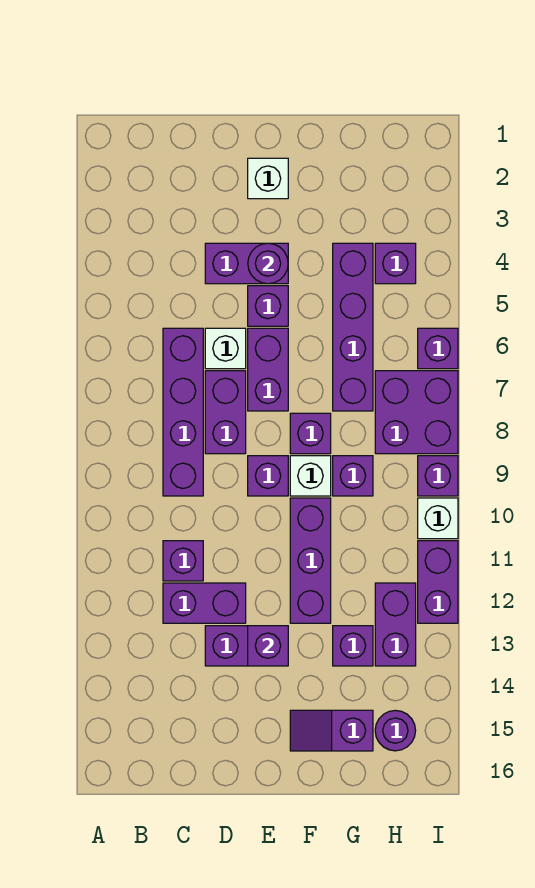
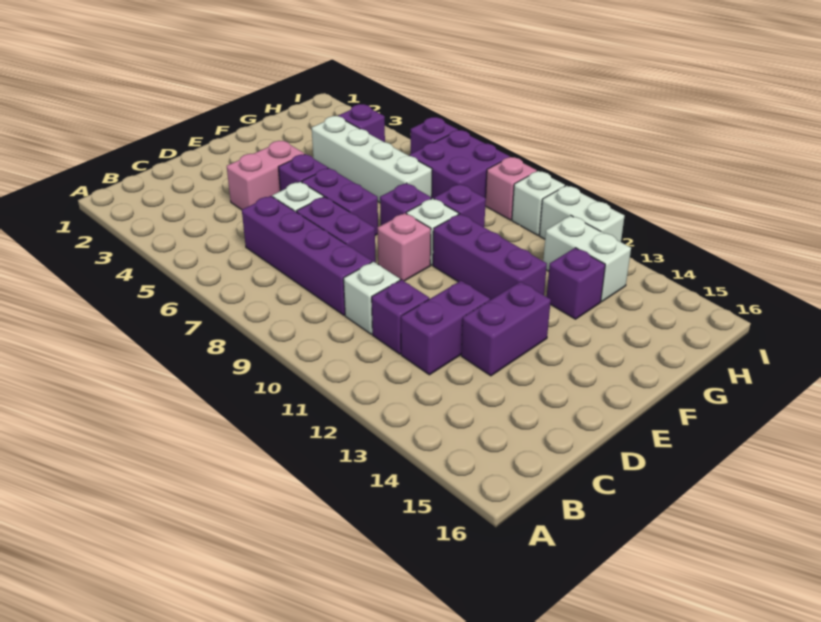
purple brick D4:E4 level 1 -> pink brick D4:E4 level 1
white brick E2 level 1 -> white brick C10 level 1
purple round brick E4 level 2 -> none
purple brick E9 level 1 -> pink brick E9 level 1
purple brick E13 level 2 -> none
purple slope F15:G15 level 1 top G -> none
purple brick G4:G7 level 1 -> white brick G4:G7 level 1
purple brick H12:H13 level 1 -> white brick H12:H13 level 1
purple round brick H15 level 1 -> none
purple brick I9 level 1 -> pink brick I9 level 1
purple brick I11:I12 level 1 -> white brick I11:I12 level 1

